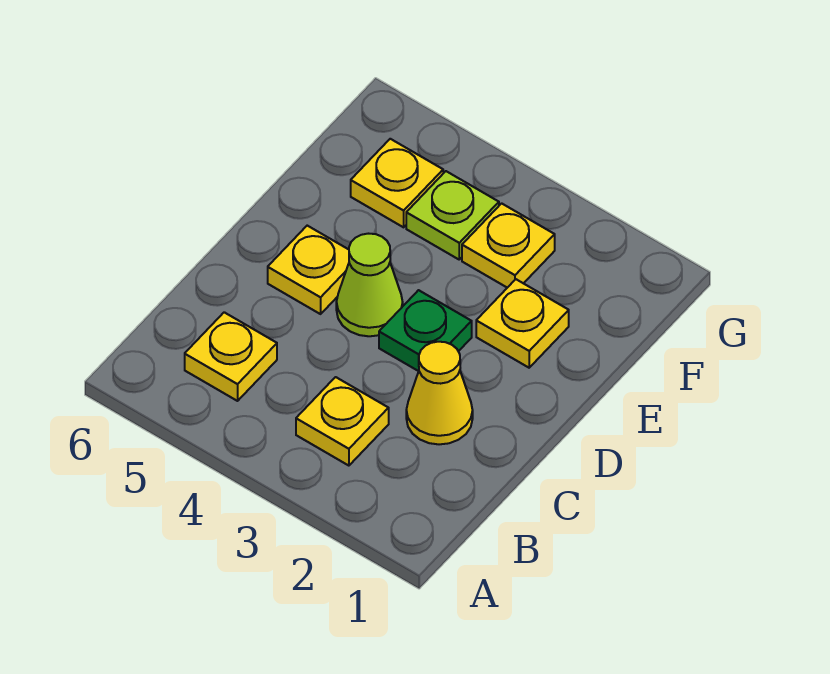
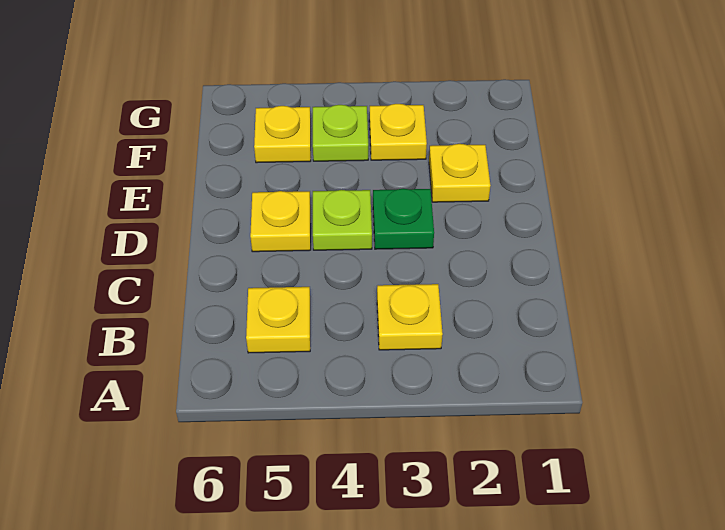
yellow cone C2 level 1 -> none
lime cone D4 level 1 -> lime plate D4 level 1

